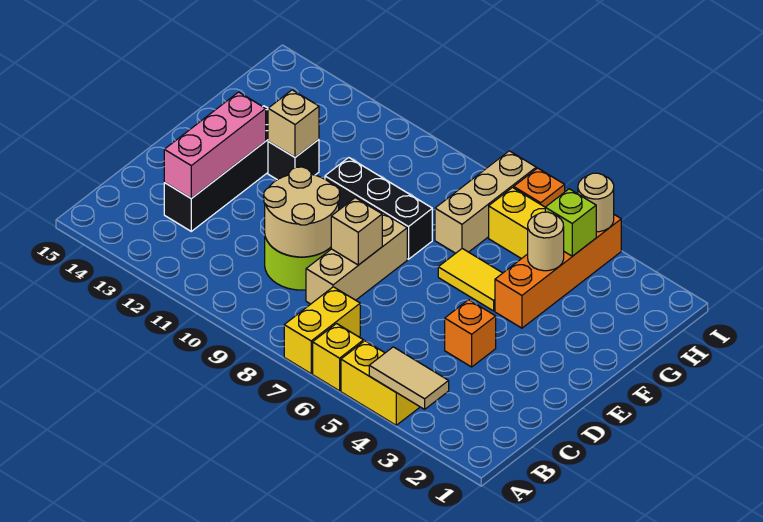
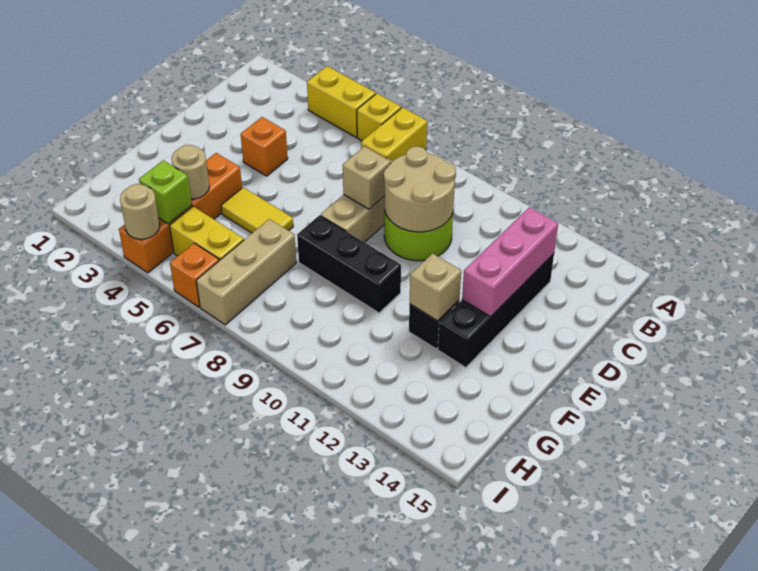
tan tile A3:A4 level 2 -> none

